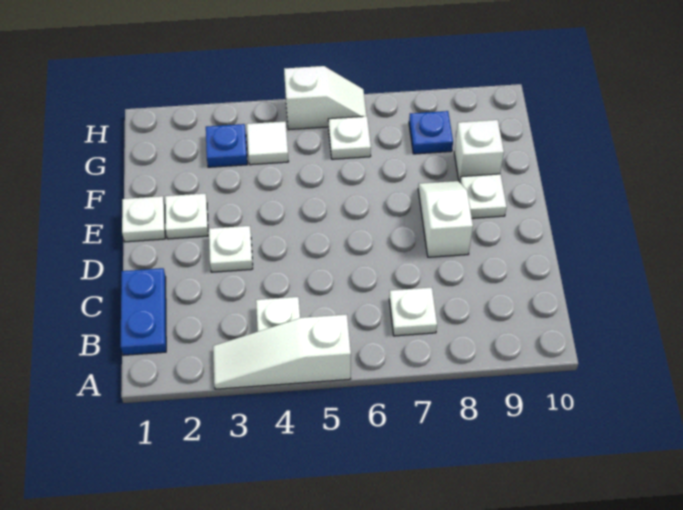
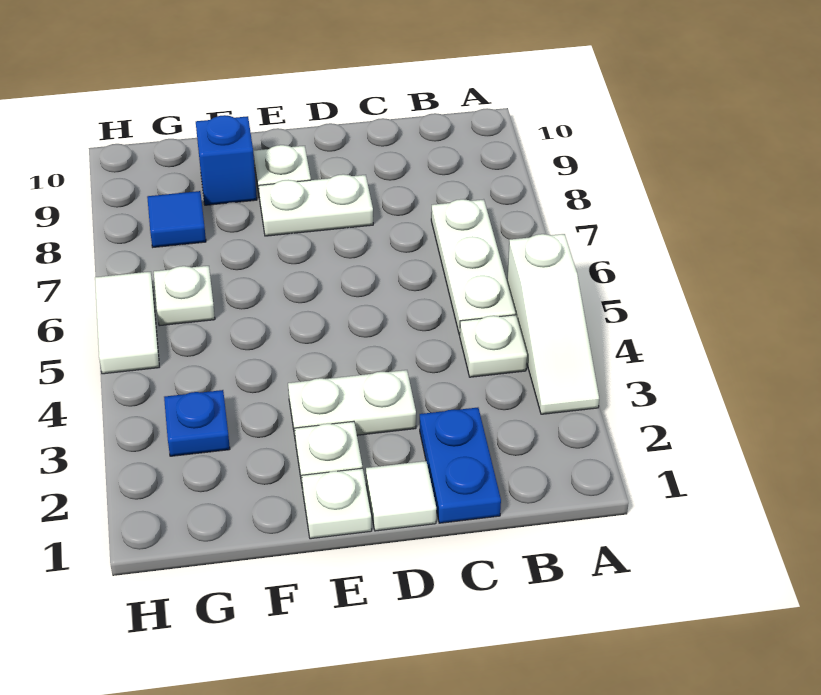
blue plate B1:C1 level 1 -> blue plate C1:C2 level 1
white plate B7 level 1 -> white plate B5:B7 level 1
white plate D3 level 1 -> white plate D3:E3 level 1
white slope D8:E8 level 1 top D -> white plate D8:E8 level 1
white brick F9 level 1 -> blue brick F9 level 1
white tile G4 level 1 -> white tile D1 level 1
blue plate G8 level 1 -> blue tile G8 level 1
white slope H5:H6 level 1 top 5 -> white tile H5:H6 level 1

